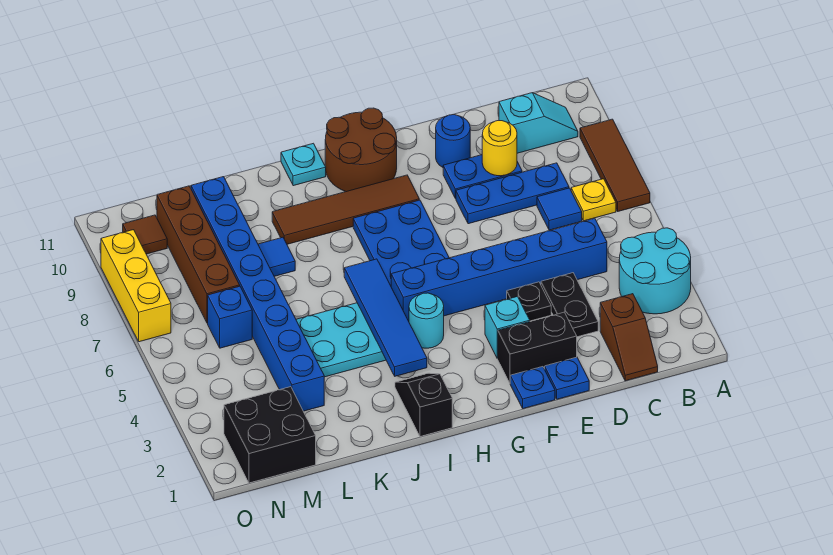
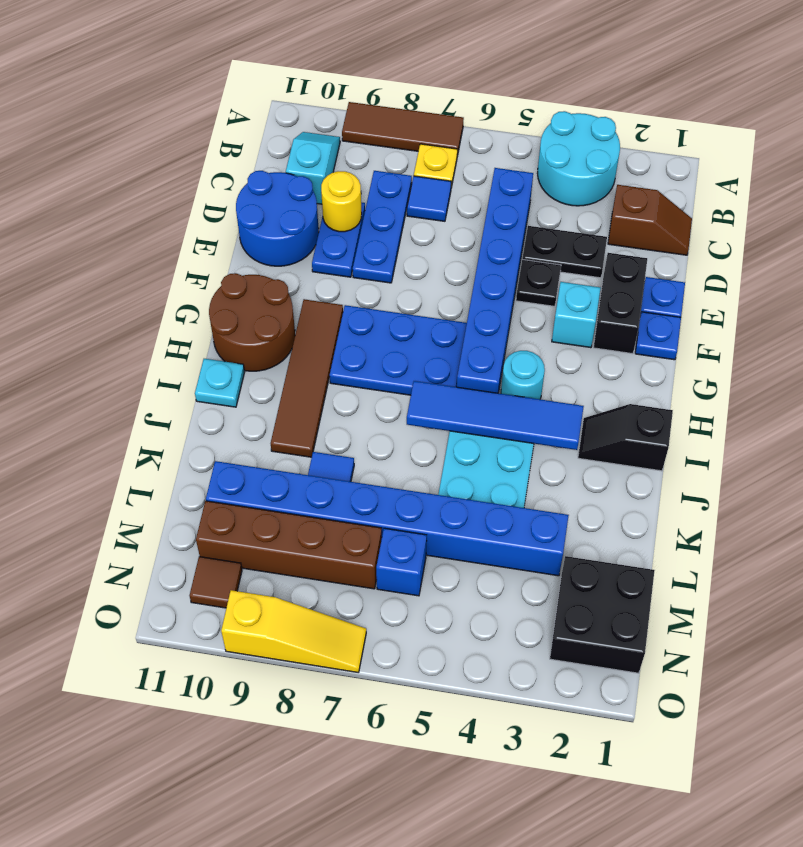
blue round brick E10 level 1 -> blue round brick D10:E11 level 1
yellow brick O7:O9 level 1 -> yellow slope O7:O9 level 1 top 9

